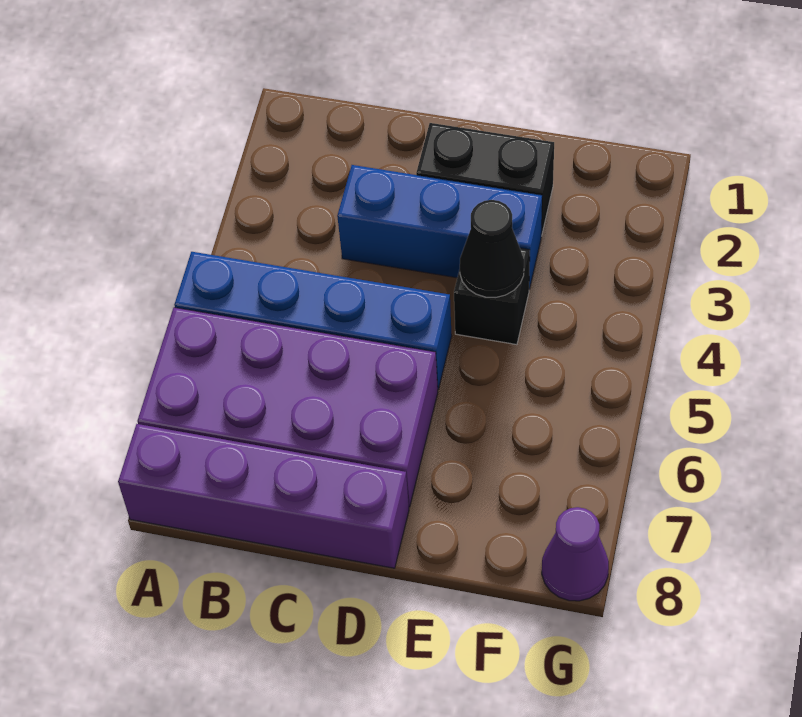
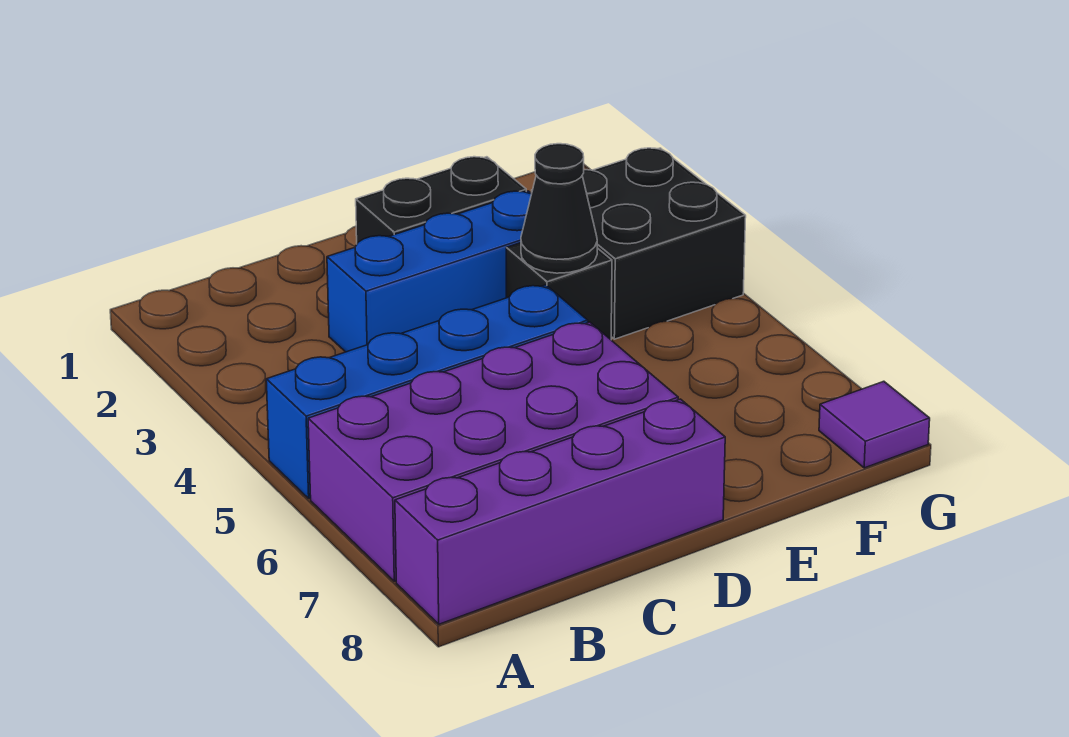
none -> black brick F3:G4 level 1
purple cone G8 level 1 -> purple tile G8 level 1

